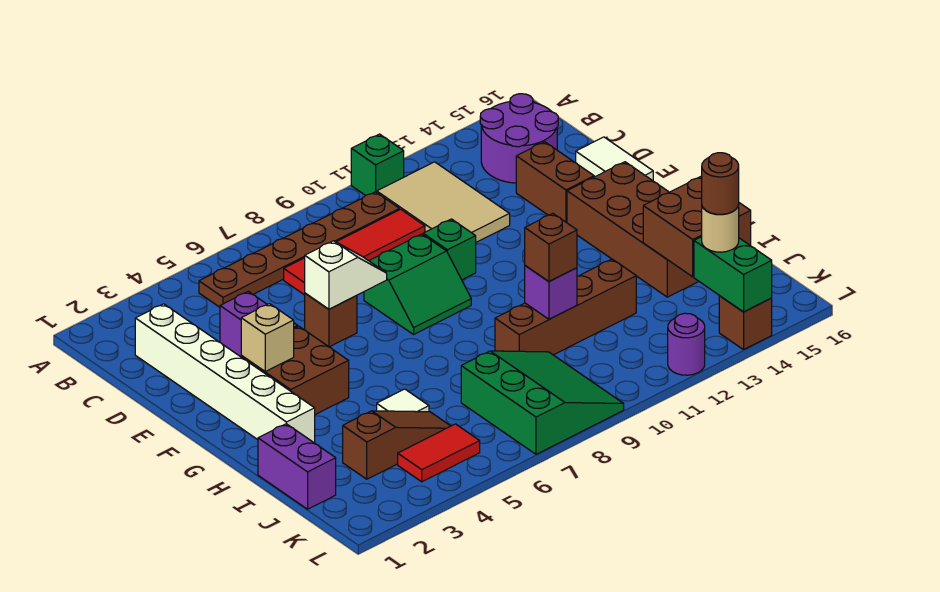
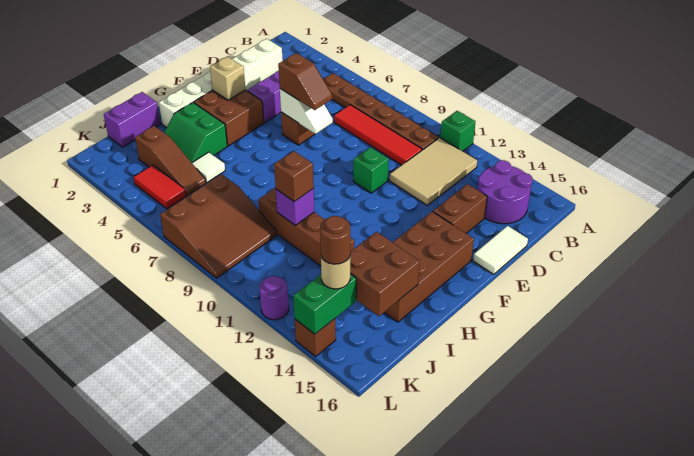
none -> brown slope E6:E7 level 3 top 6
green slope E8:F9 level 1 top E -> green slope H3:I4 level 1 top H
green slope J7:L9 level 1 top 7 -> brown slope J7:L9 level 1 top 7

